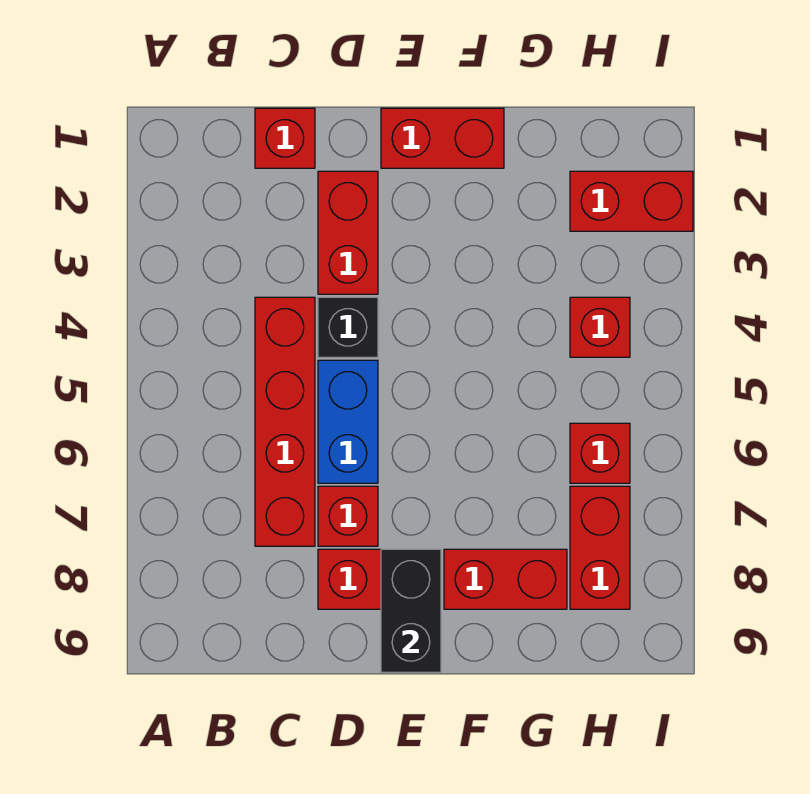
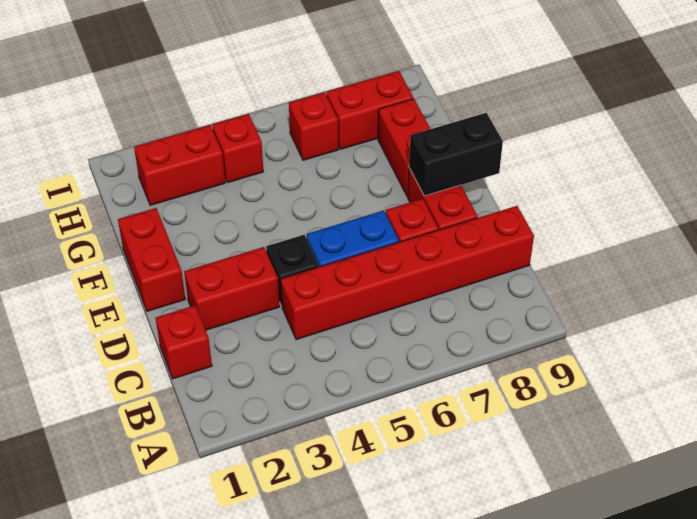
red brick C4:C7 level 1 -> red brick C4:C9 level 1
red brick H2:I2 level 1 -> red brick H2:H3 level 1

